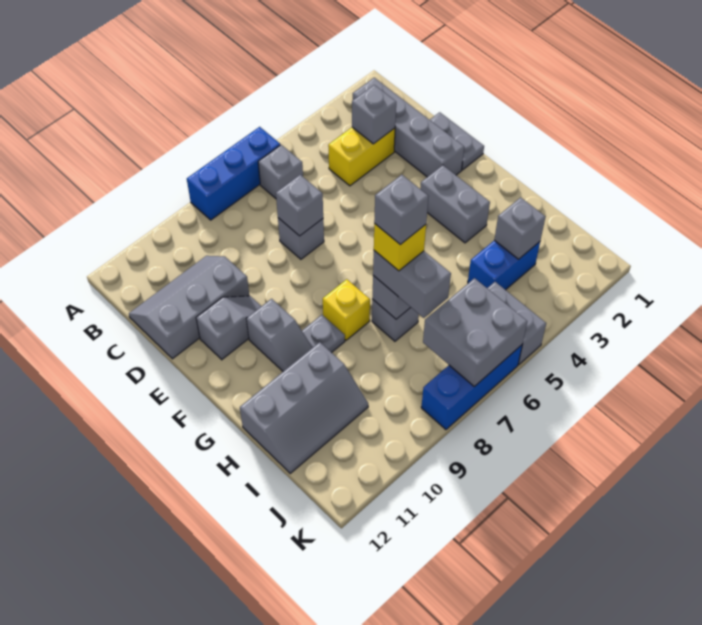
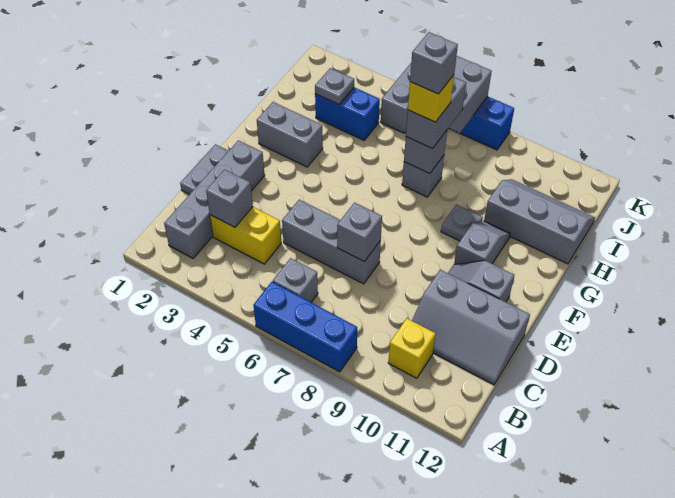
grey brick D7 level 1 -> grey brick D5:D7 level 1
grey brick F3:G3 level 1 -> grey brick G2:G3 level 1
yellow brick G8 level 1 -> yellow brick B10 level 1
grey brick I3 level 2 -> grey plate I3 level 2

